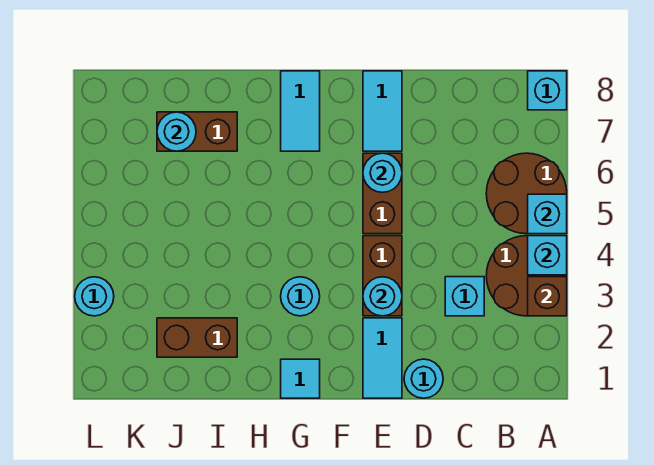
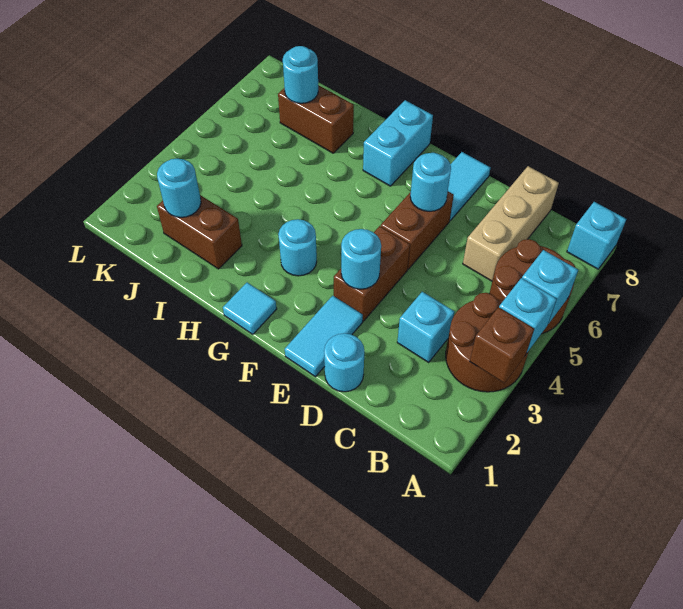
none -> tan brick C6:C8 level 1
cyan tile G7:G8 level 1 -> cyan brick G7:G8 level 1
cyan round brick L3 level 1 -> cyan round brick J2 level 2

